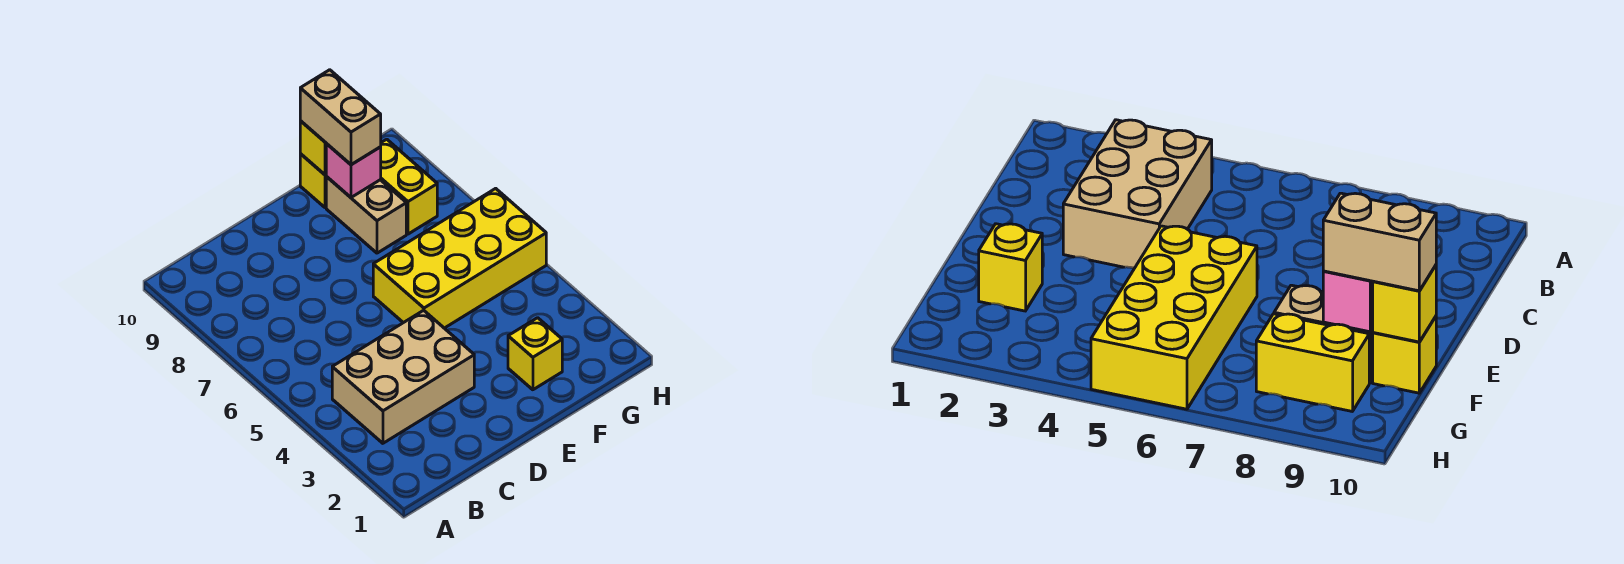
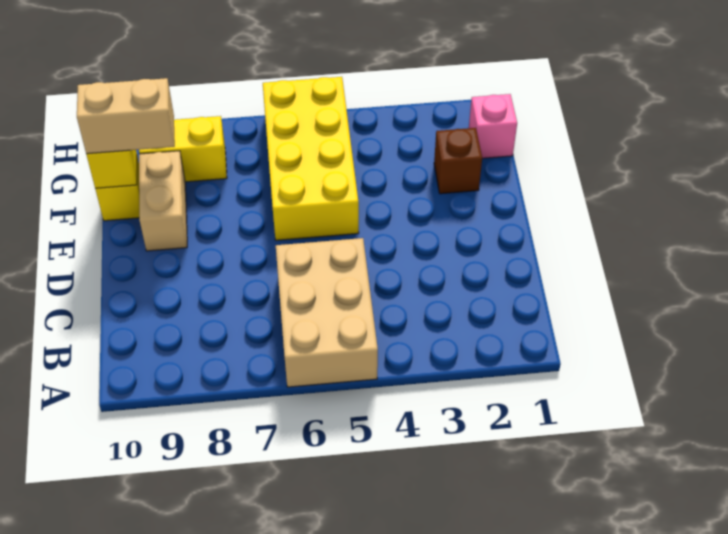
tan brick B3:D4 level 1 -> tan brick A5:C6 level 1
yellow brick F2 level 1 -> brown brick F2 level 1
tan brick F8:F9 level 1 -> tan brick E9:F9 level 1
pink brick F9 level 2 -> pink brick G1 level 1

